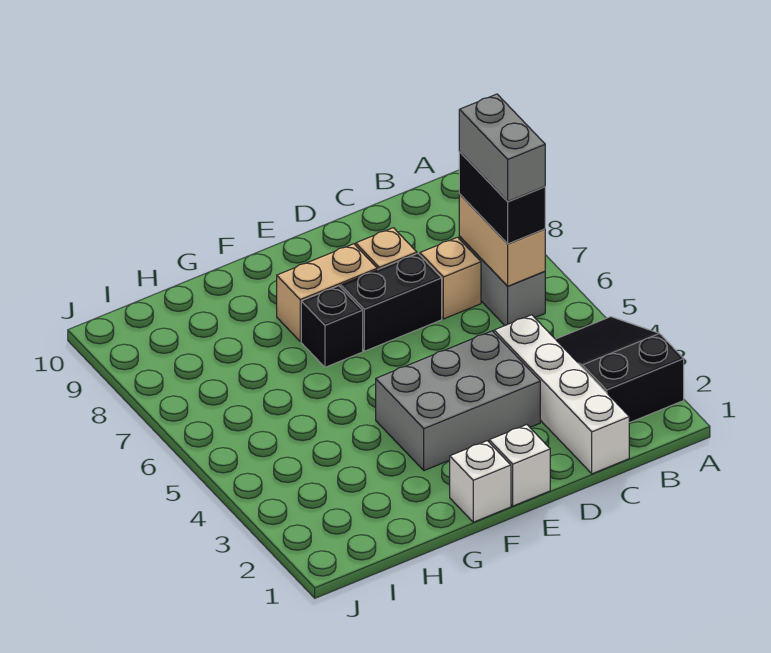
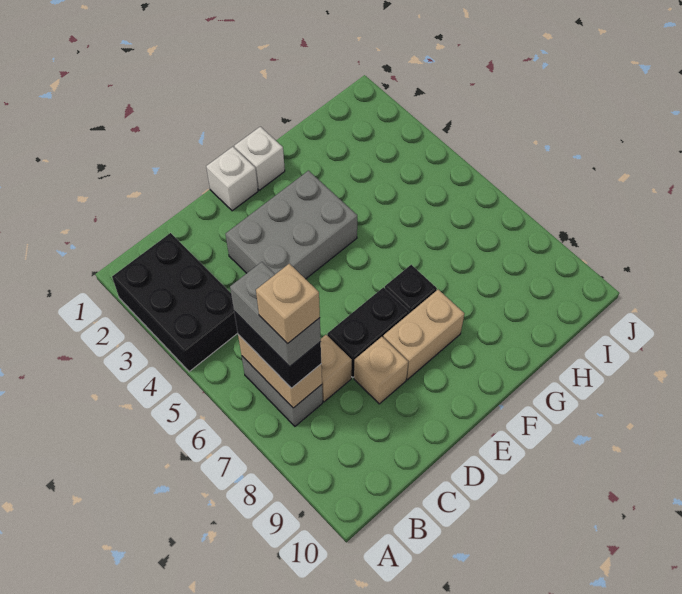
black slope A2:B4 level 1 top 2 -> black brick A2:B4 level 1
none -> tan brick B7 level 5
white brick C1:C4 level 1 -> none

